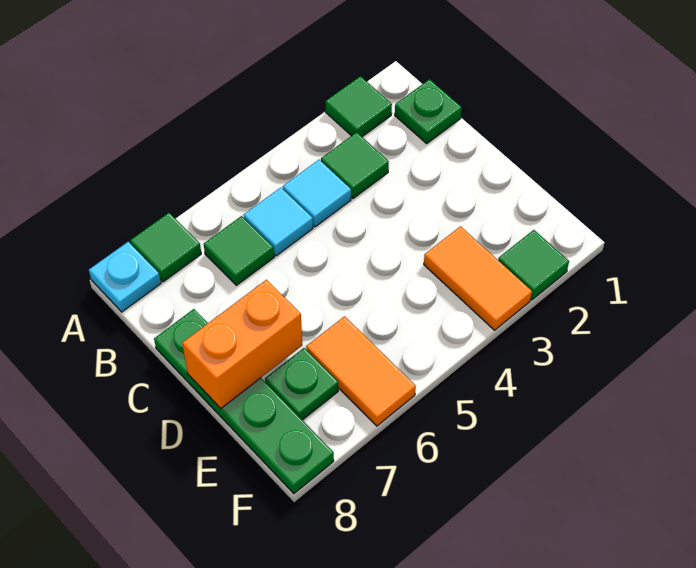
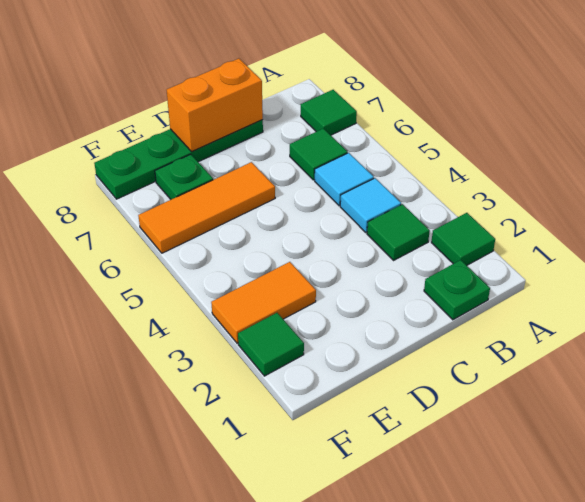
cyan plate A8 level 1 -> none
orange brick D7:D8 level 2 -> orange brick C8:D8 level 2
orange tile E6:F6 level 1 -> orange tile D6:F6 level 1

